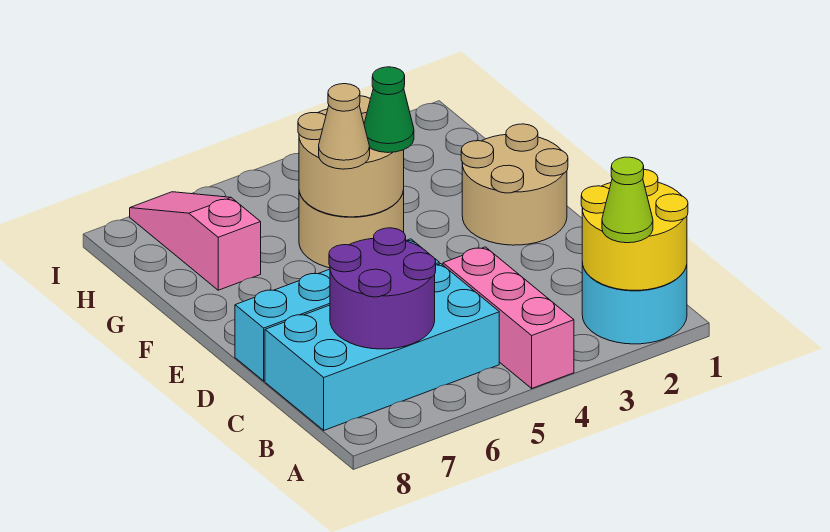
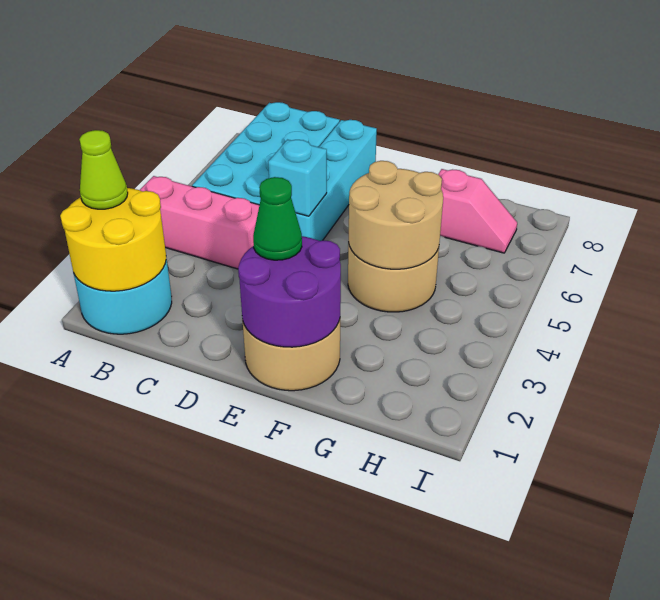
purple round brick B6:C7 level 2 -> purple round brick E1:F2 level 2
none -> cyan brick D5 level 2
green cone F4 level 3 -> green cone E2 level 3
tan cone F5 level 3 -> none
pink slope G7:I7 level 1 top G -> pink slope G7:H7 level 1 top G

